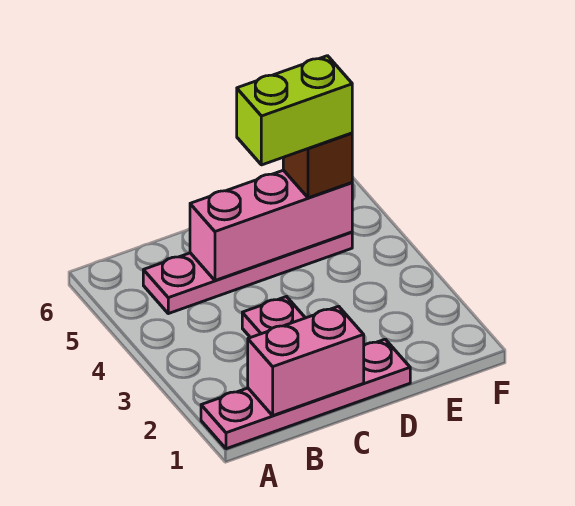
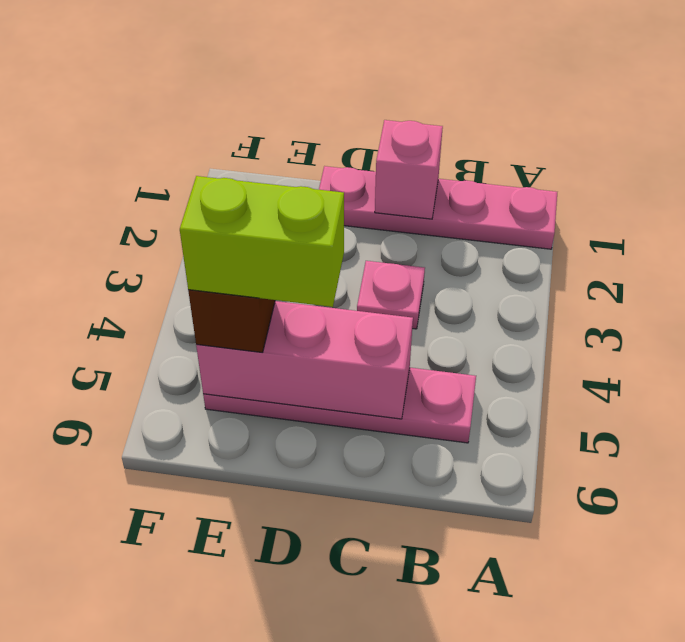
pink brick B1:C1 level 2 -> pink brick C1 level 2

